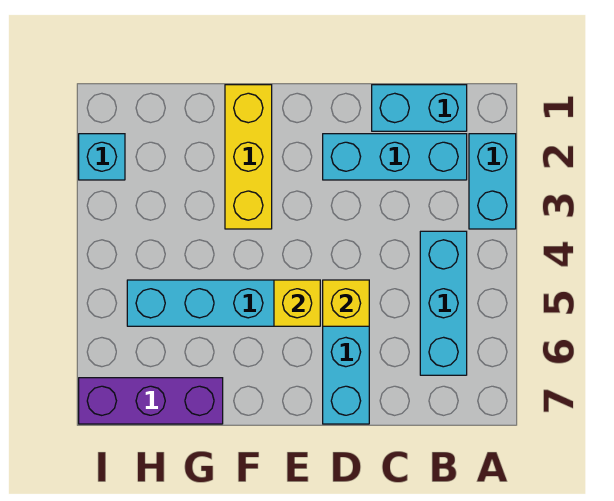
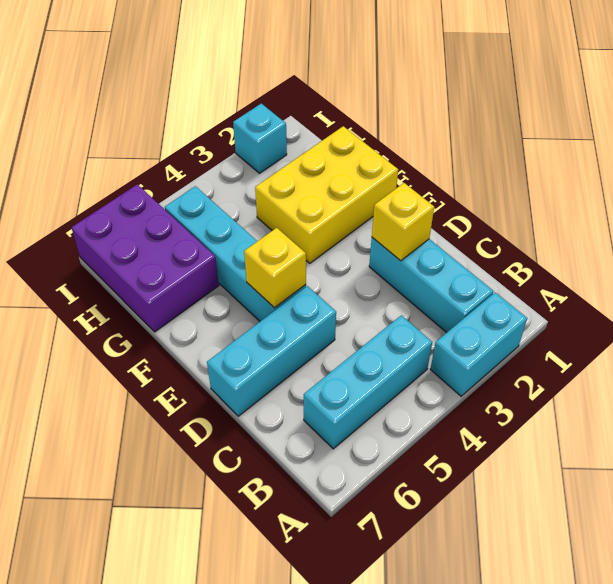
cyan brick B1:C1 level 1 -> none
yellow brick D5 level 2 -> yellow brick D2 level 2
yellow brick F1:F3 level 1 -> yellow brick F1:G3 level 1
purple brick G7:I7 level 1 -> purple brick G6:I7 level 1

